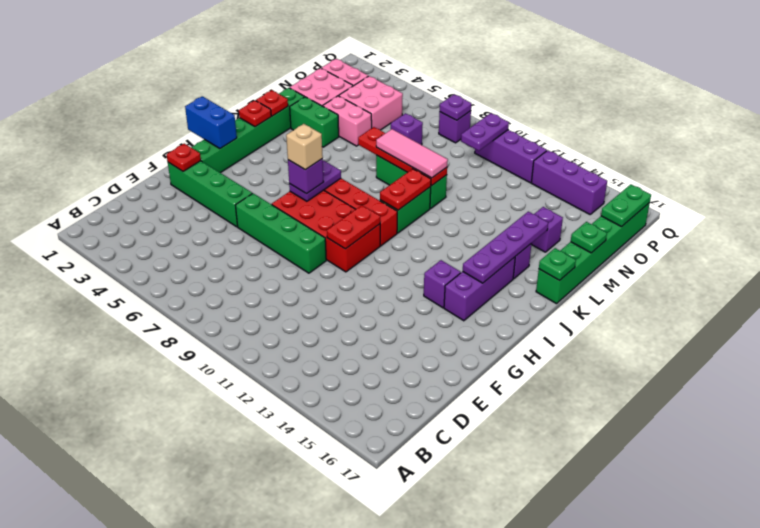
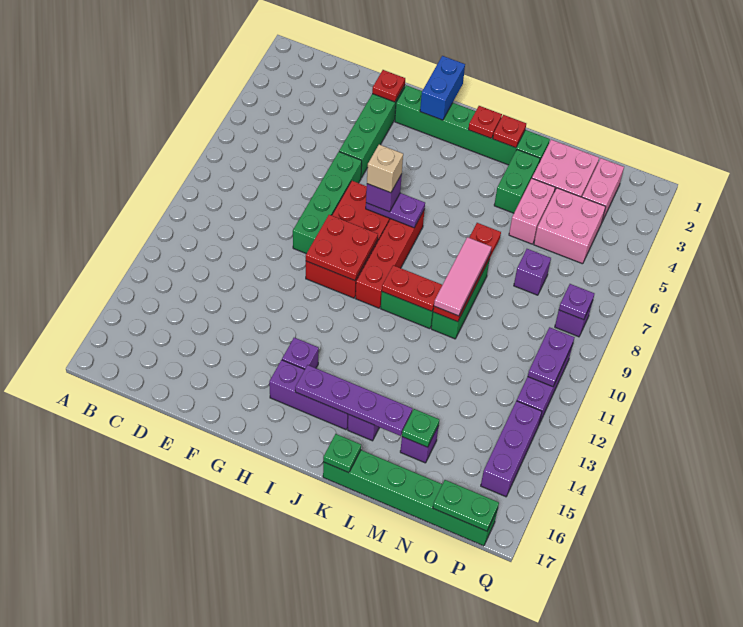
red plate G10:H10 level 2 -> red plate G9:H10 level 2
green plate M17 level 2 -> green plate M15 level 2
purple plate O10:P10 level 2 -> purple plate P10:P11 level 2

